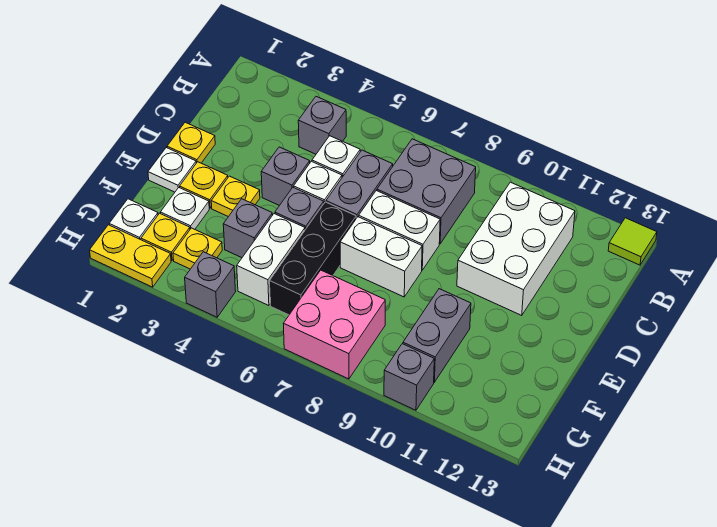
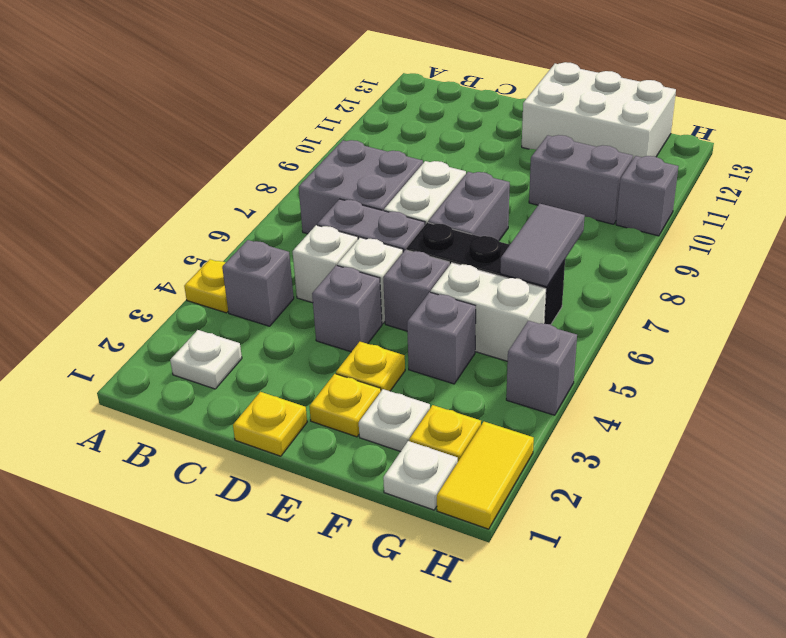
lime tile A13 level 1 -> none
white brick B10:D11 level 1 -> white brick E12:G13 level 1
white plate E1 level 1 -> white plate B2 level 1
white brick E7:E8 level 1 -> grey brick E7:E8 level 1
yellow plate G3 level 1 -> yellow plate A4 level 1
none -> grey tile G6:G7 level 2
pink brick G7:H8 level 1 -> none
yellow plate H1:H2 level 1 -> yellow tile H1:H2 level 1

